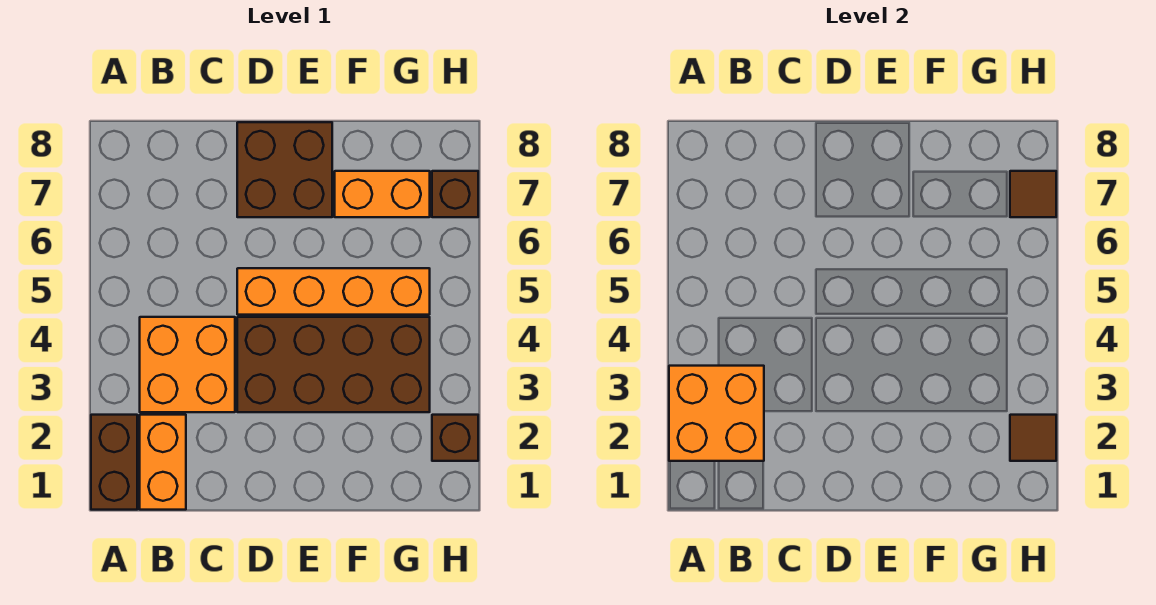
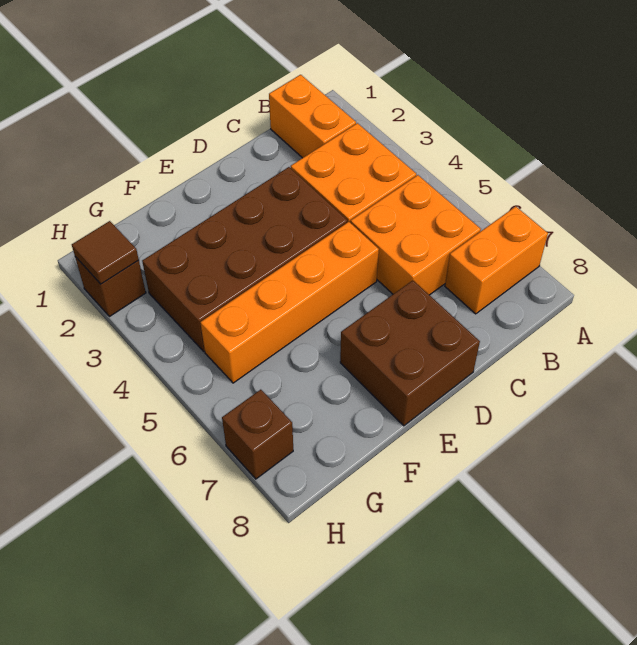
brown brick A1:A2 level 1 -> none
orange brick A2:B3 level 2 -> orange brick B5:C6 level 1
orange brick F7:G7 level 1 -> orange brick A7:B7 level 1
brown tile H7 level 2 -> none

